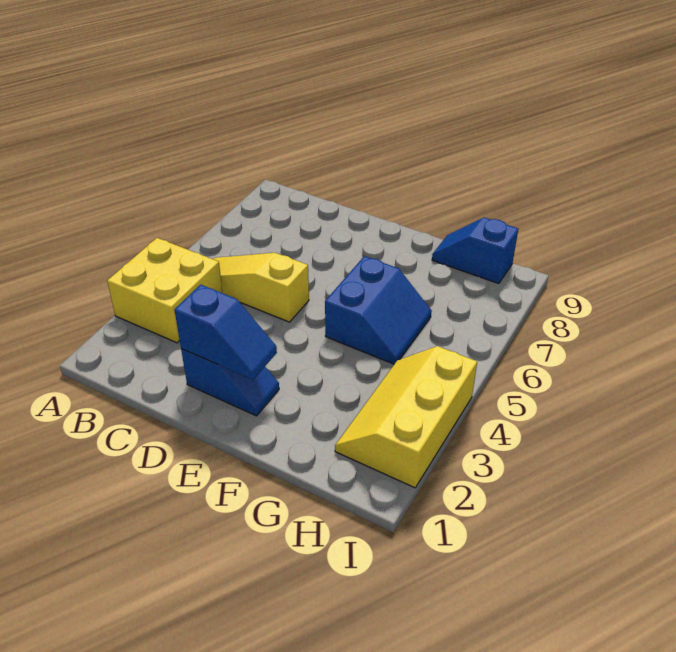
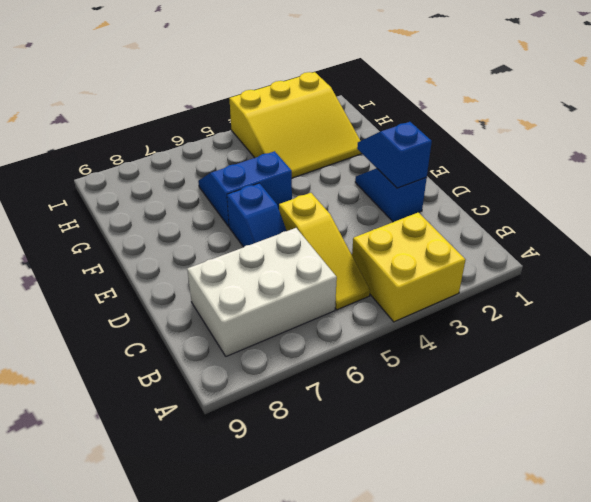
none -> white brick B6:C8 level 1
blue slope G9:H9 level 1 top H -> blue slope D6:E6 level 1 top E
yellow slope H2:I4 level 1 top I -> yellow slope G2:I4 level 1 top I

